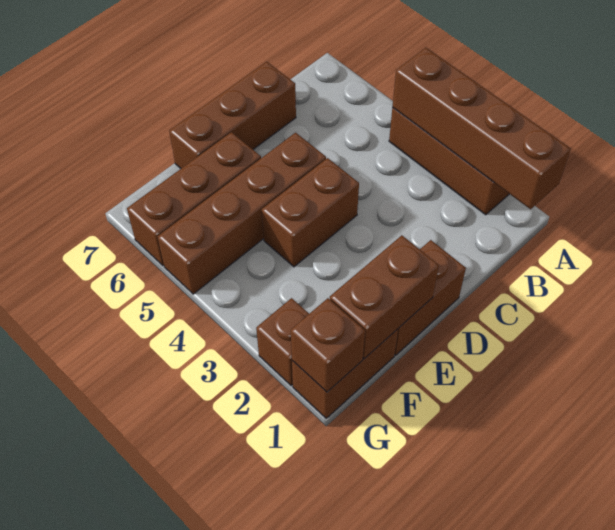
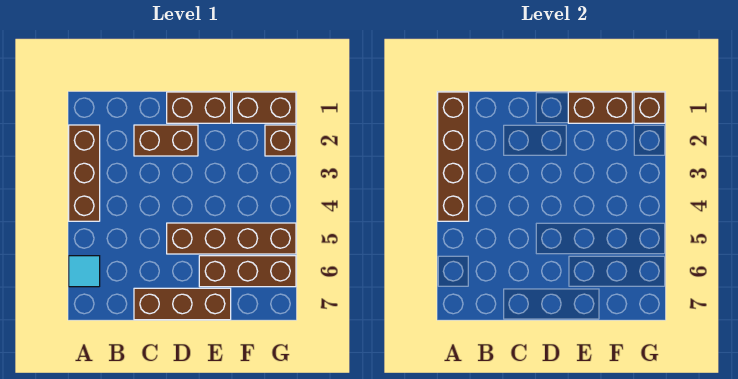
none -> cyan tile A6 level 1
brown brick D4:E4 level 1 -> brown brick C2:D2 level 1

